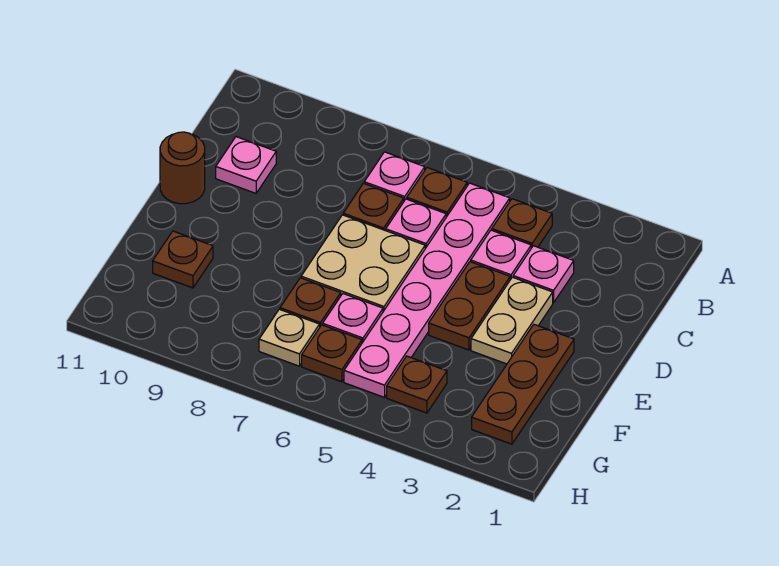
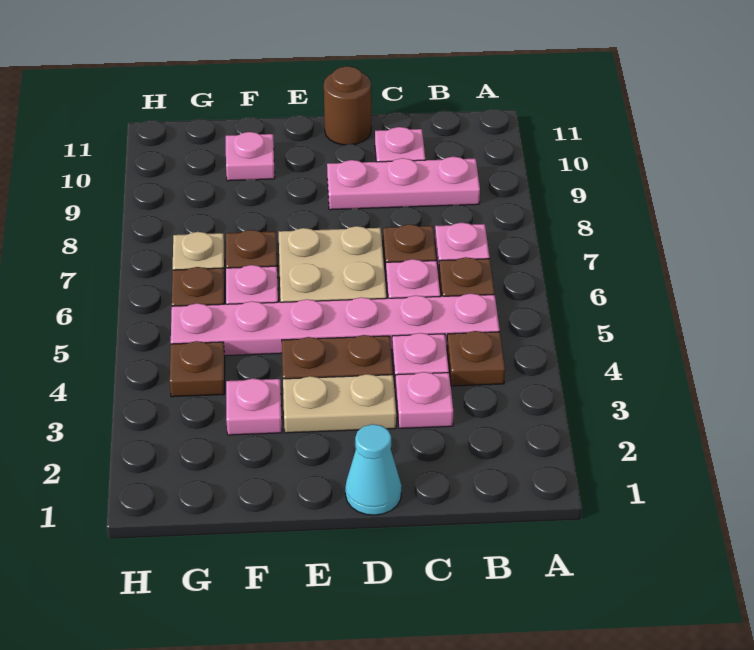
none -> pink plate B9:D9 level 1
none -> cyan cone D1 level 1
brown plate E2:G2 level 1 -> none
none -> pink plate F3 level 1
brown plate F10 level 1 -> pink plate F10 level 1

